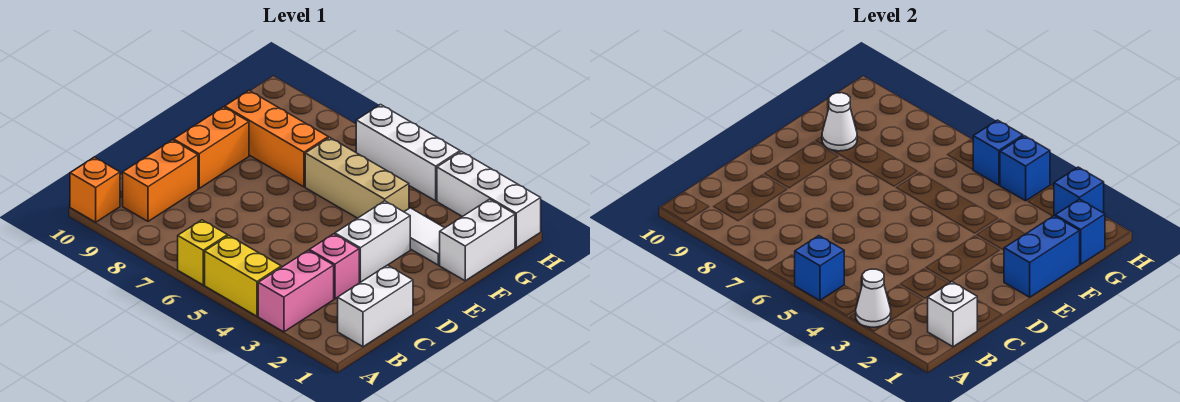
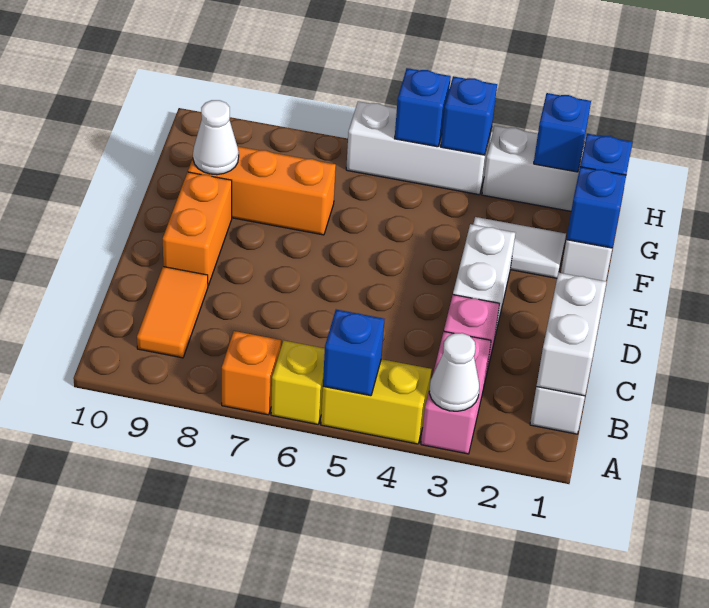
orange brick A10 level 1 -> orange brick A7 level 1
white brick B1 level 2 -> white brick B1:C1 level 2
orange brick B9:C9 level 1 -> orange tile B9:C9 level 1
blue brick E1:F1 level 2 -> blue brick F1 level 2
tan brick F4:F6 level 1 -> none

